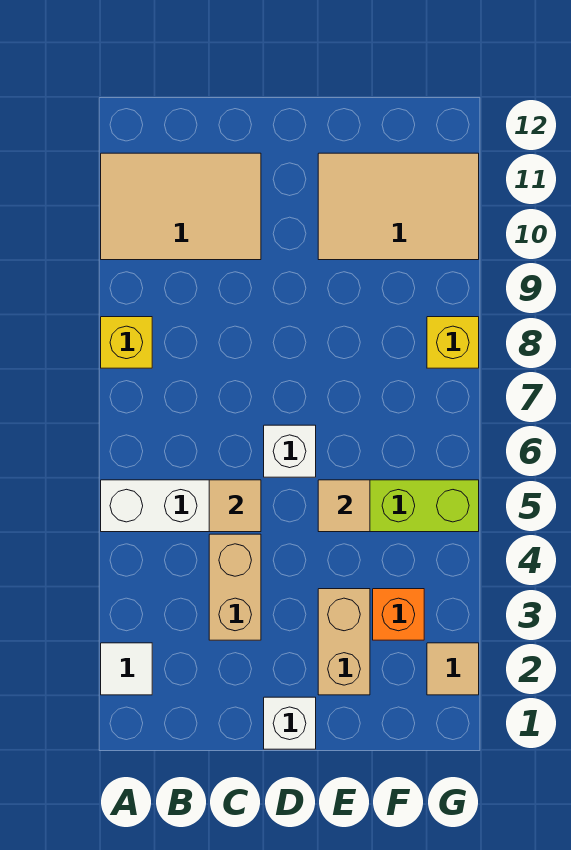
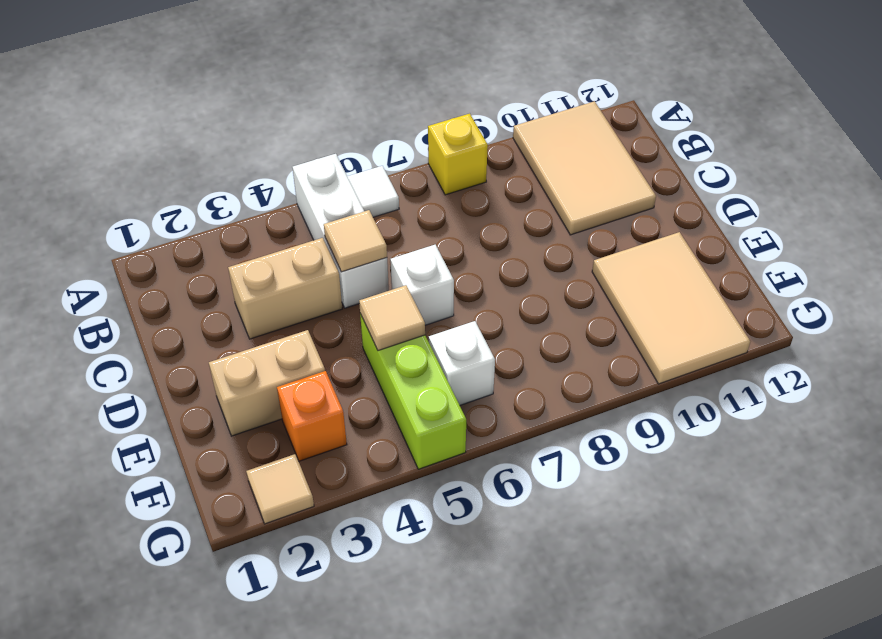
white tile A2 level 1 -> white tile A6 level 1
white brick D1 level 1 -> white brick F6 level 1
yellow brick G8 level 1 -> none

